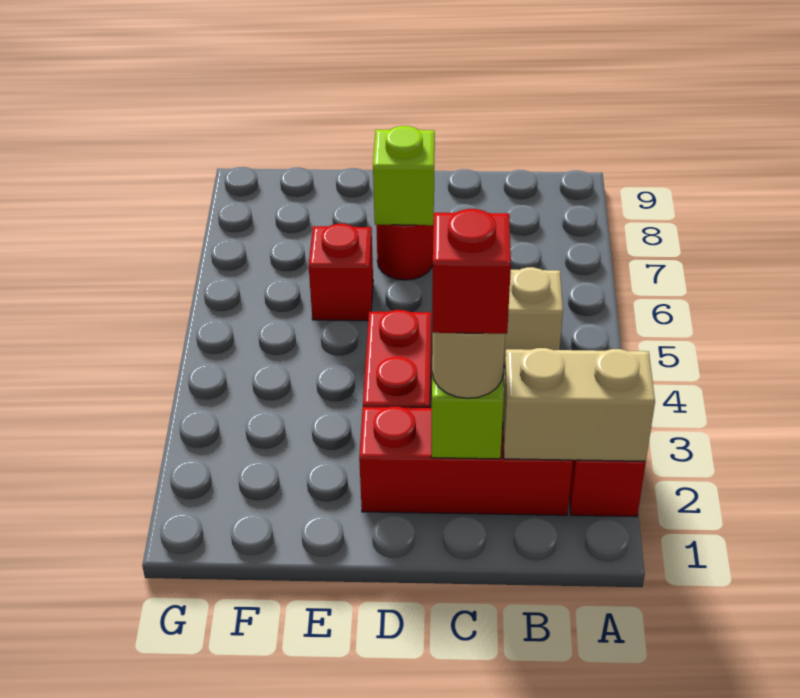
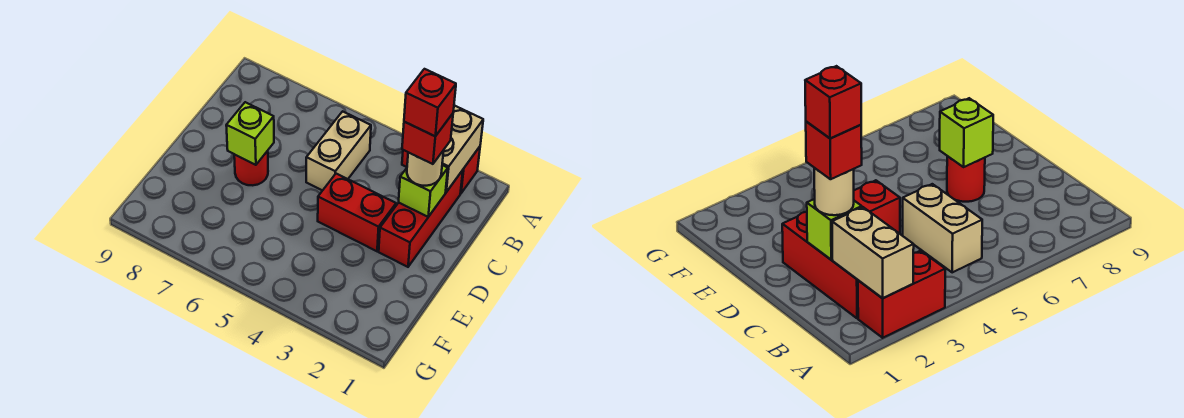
red brick E6 level 1 -> red brick C2 level 5

